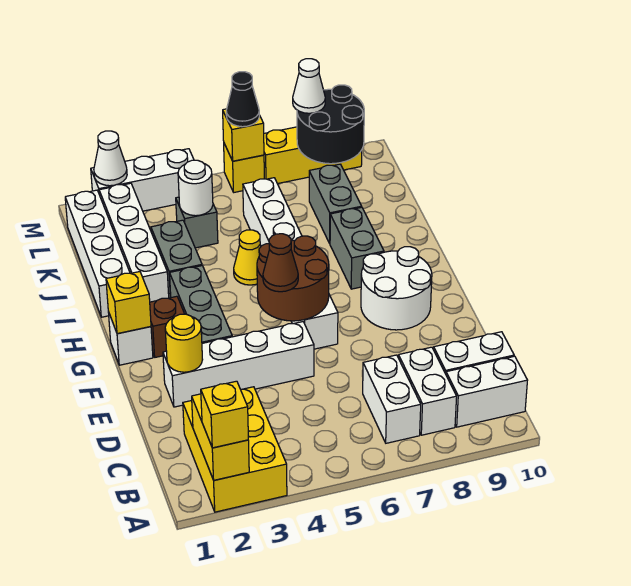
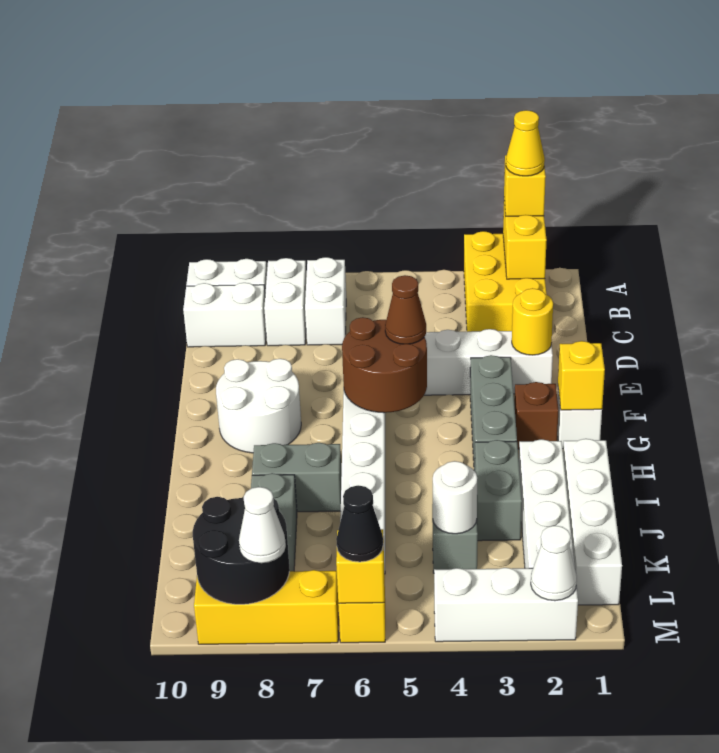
grey brick H8:I8 level 1 -> grey brick I7:I8 level 1
yellow cone I5 level 1 -> yellow cone A2 level 4

